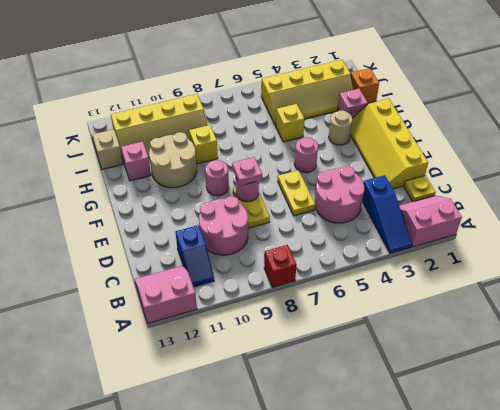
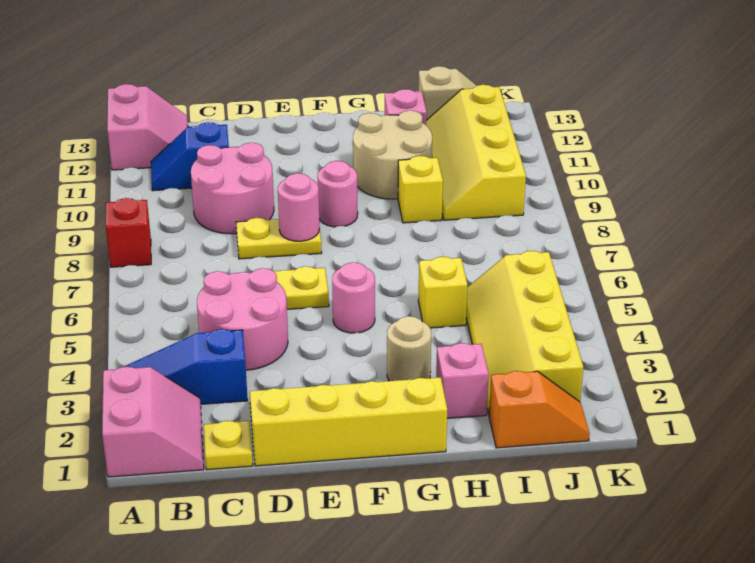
pink plate E8 level 3 -> none

